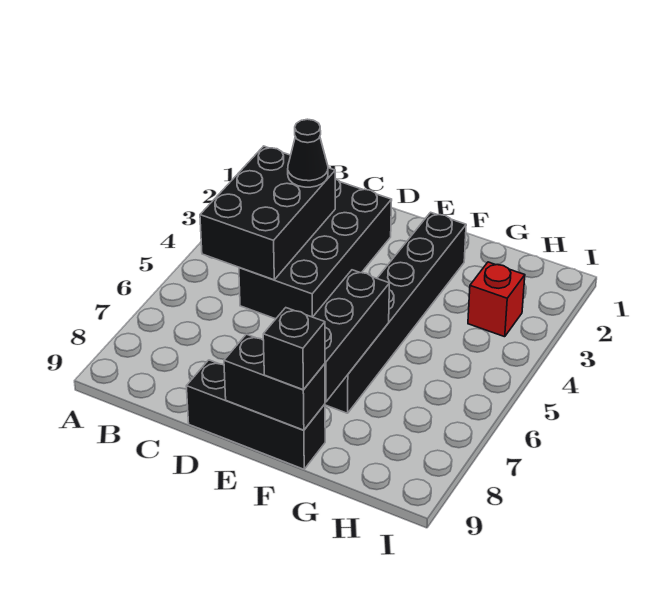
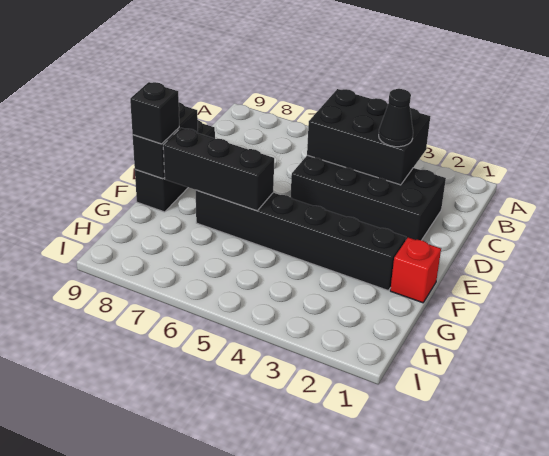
red brick H3 level 1 -> red brick F1 level 1

